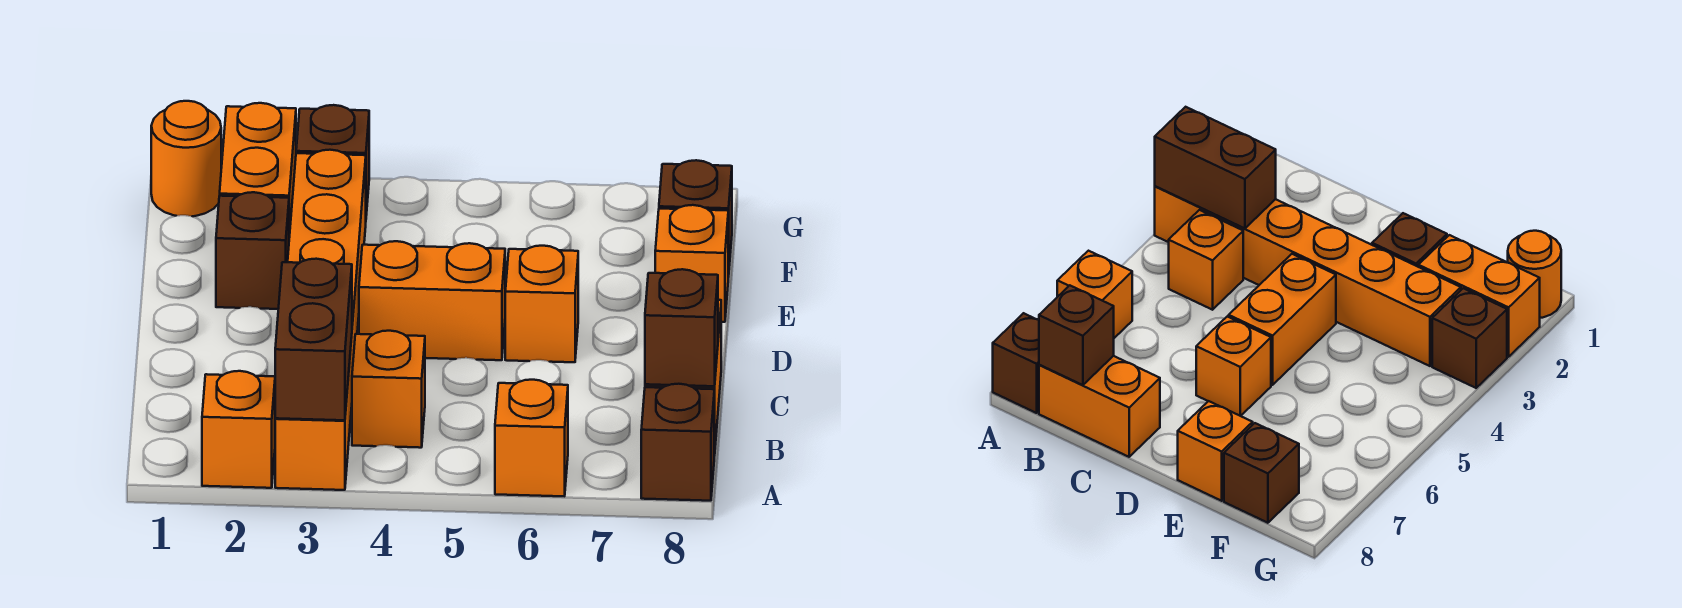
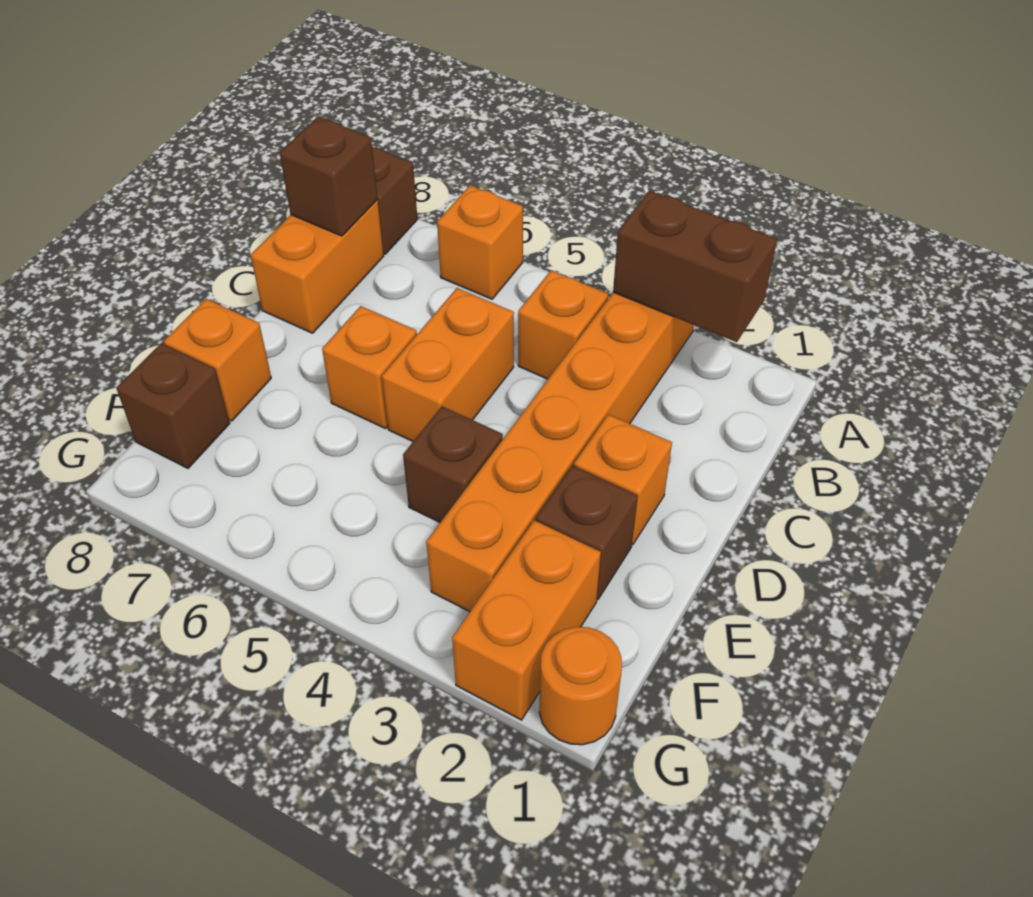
orange brick A2 level 1 -> orange brick D2 level 1
brown brick A3:B3 level 2 -> brown brick A2:A3 level 2
orange brick D4:D5 level 1 -> orange brick C5:D5 level 1
brown brick G3 level 1 -> brown brick E4 level 1

